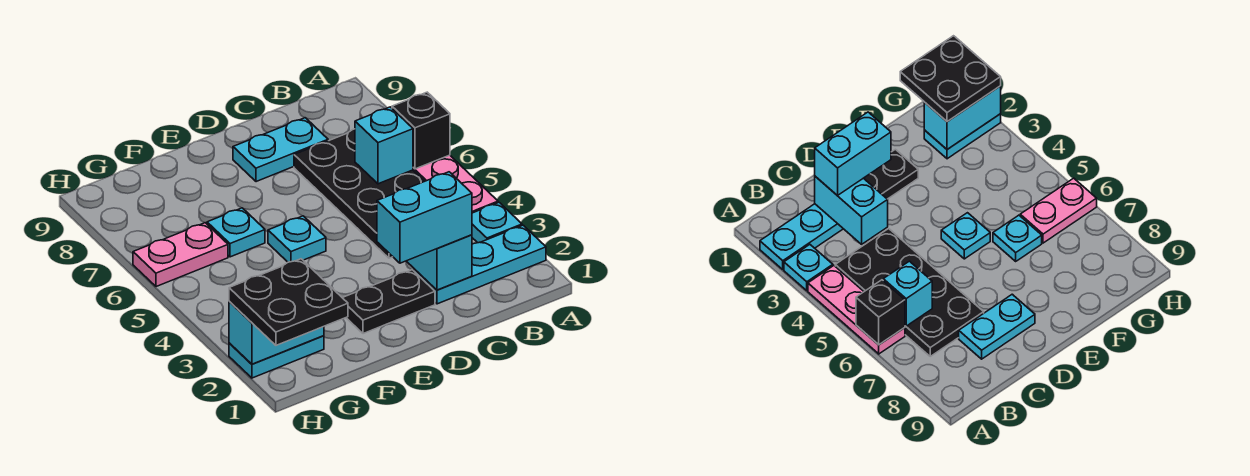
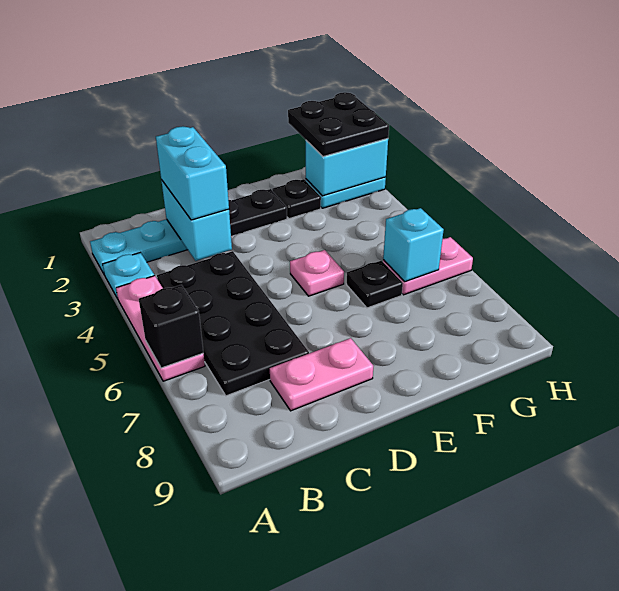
cyan brick B6 level 2 -> cyan brick G6 level 2
cyan brick C2:D2 level 3 -> cyan brick C2:C3 level 3
cyan plate C8:D8 level 1 -> pink plate C8:D8 level 1
cyan plate E5 level 1 -> pink plate E5 level 1
none -> black plate F2 level 1
cyan plate F6 level 1 -> black plate F6 level 1

